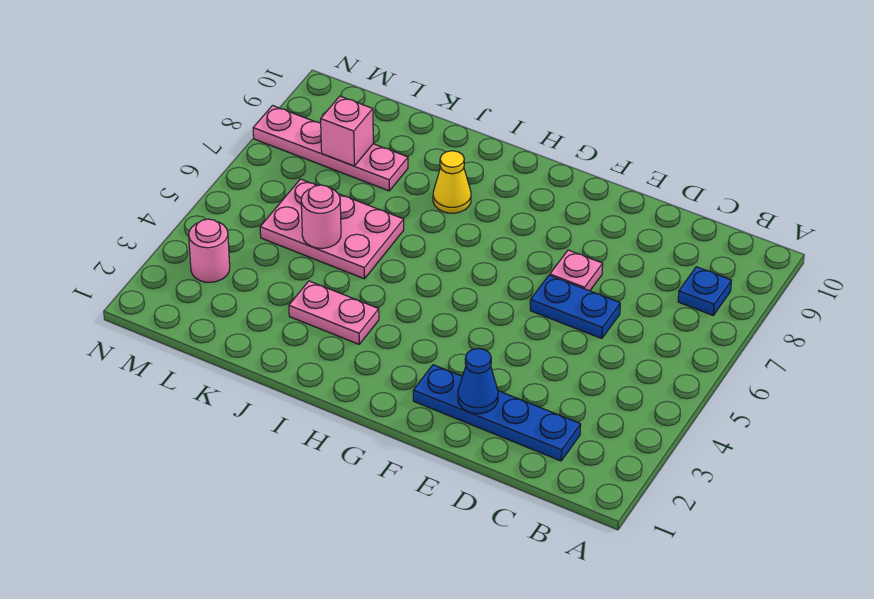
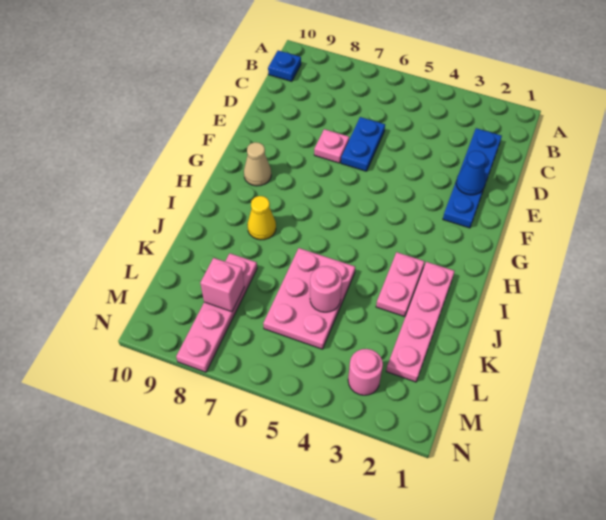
blue plate B8 level 1 -> blue plate B10 level 1
none -> tan cone G9 level 1
none -> pink plate I2:L2 level 1

